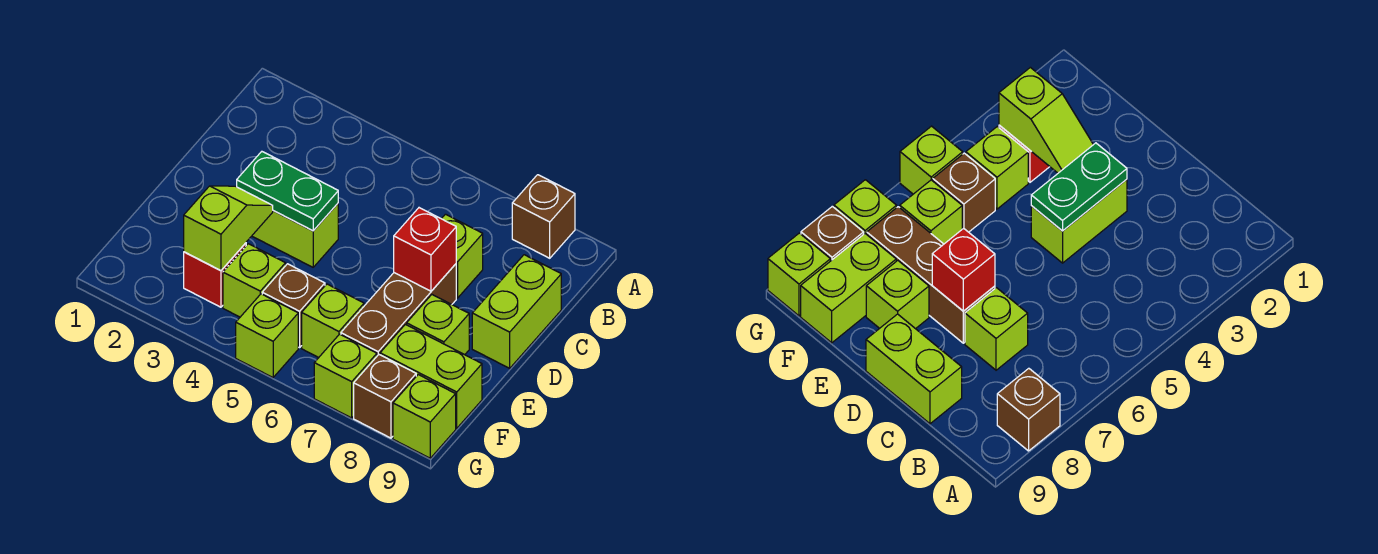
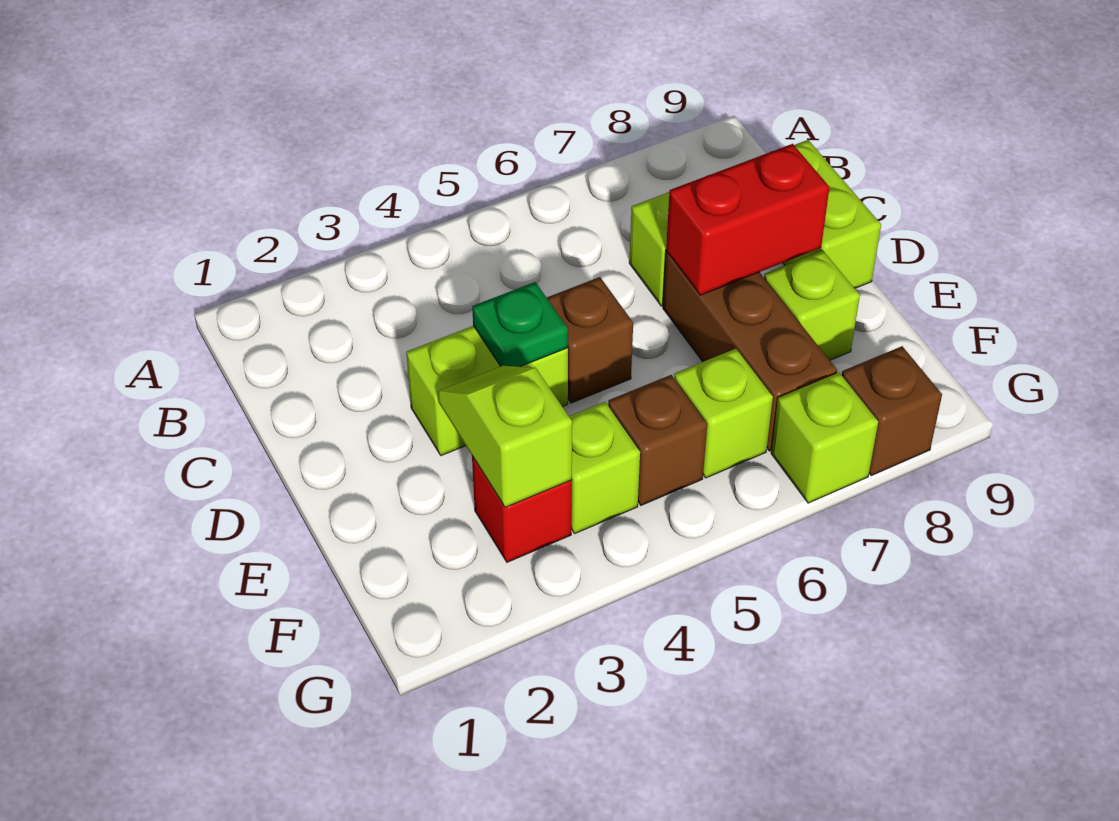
brown brick A8 level 1 -> brown brick D5 level 1
green plate D3:D4 level 2 -> green plate D4 level 2
red brick D7 level 2 -> red brick D7:D8 level 2
lime brick F8:F9 level 1 -> none
lime brick G5 level 1 -> none
lime brick G9 level 1 -> none

